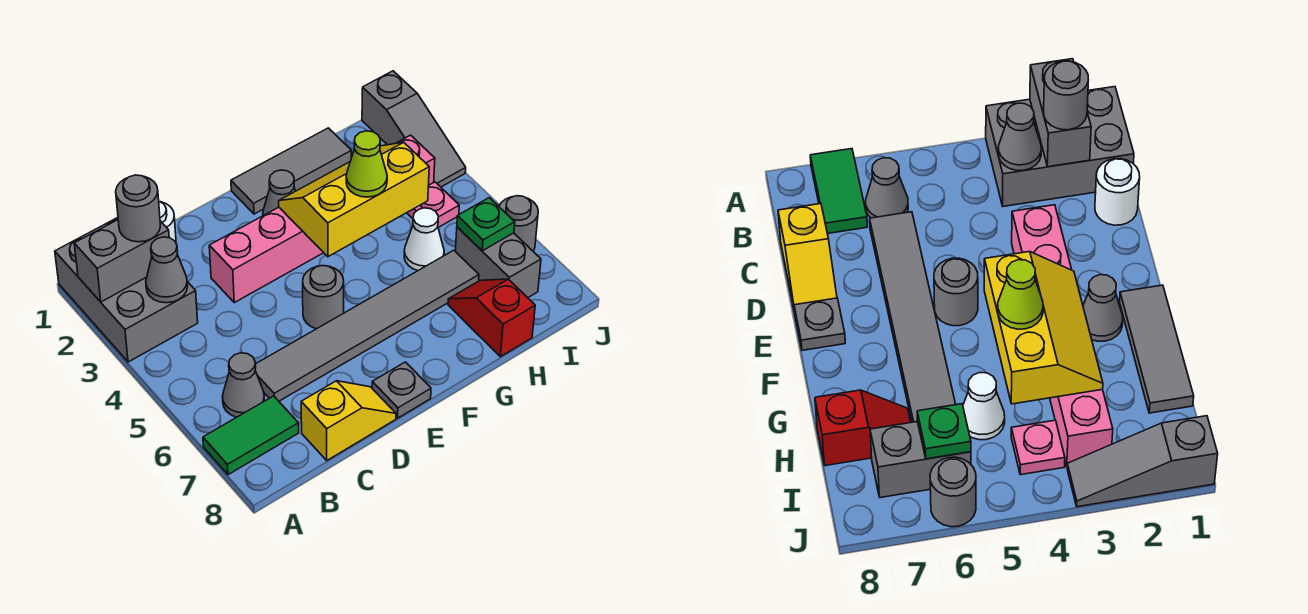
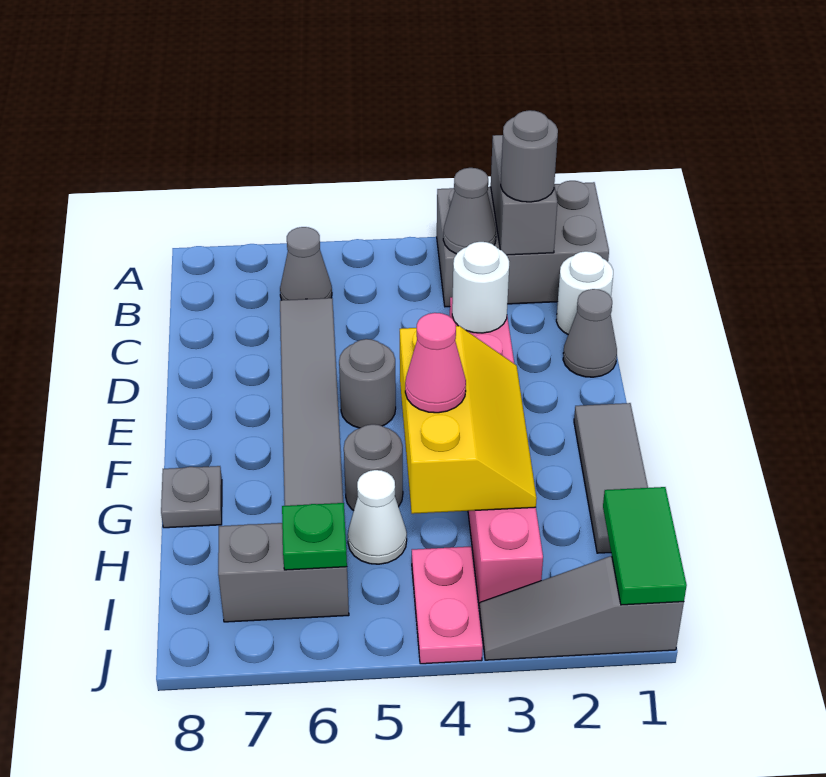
green tile A7:B7 level 1 -> green tile I1:J1 level 2
yellow slope C8:D8 level 1 top C -> none
none -> white round brick D3 level 2
grey plate E8 level 1 -> grey plate G8 level 1
grey cone F2 level 1 -> grey cone D1 level 1
lime cone G4 level 3 -> pink cone G4 level 3
red slope H7:H8 level 1 top 8 -> none
pink plate I4 level 1 -> pink plate I4:J4 level 1
grey round brick J6 level 1 -> grey round brick G5 level 1

